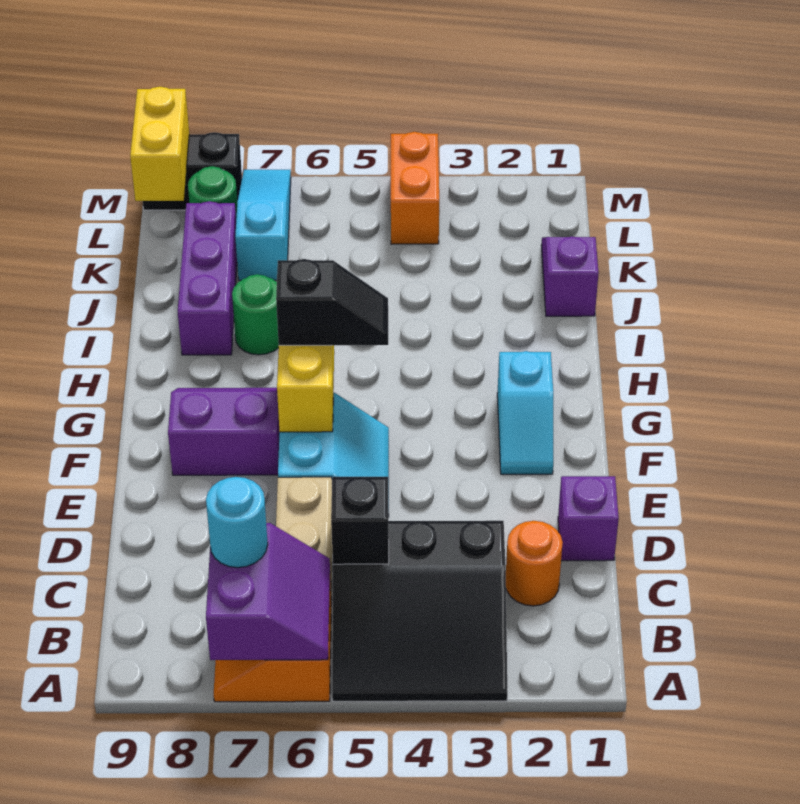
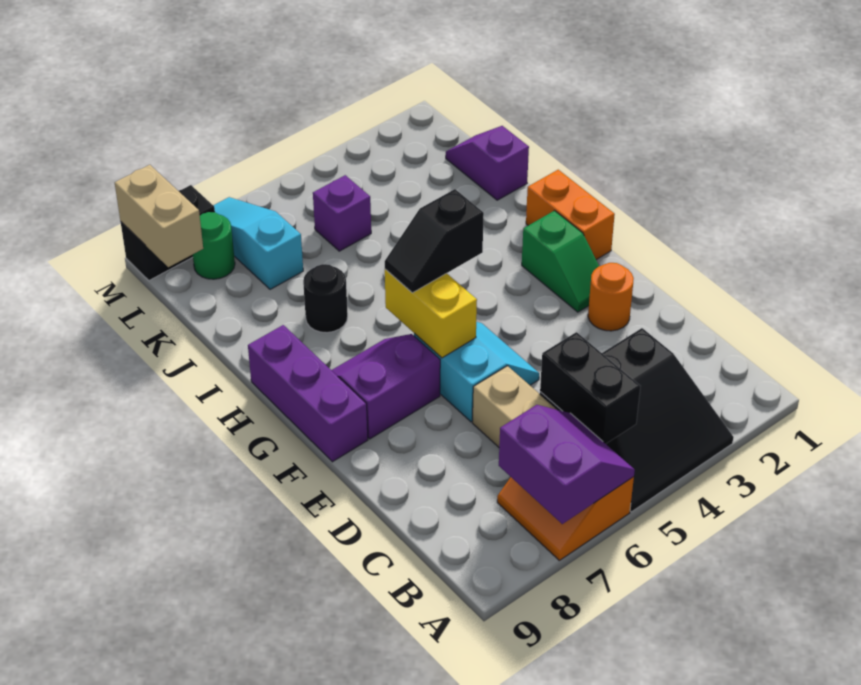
cyan round brick B7 level 3 -> none
orange round brick C2 level 1 -> orange round brick E2 level 1
black brick C5 level 2 -> black brick B5:C5 level 2
purple brick D1 level 1 -> purple brick K5 level 1
cyan slope F2:G2 level 1 top G -> green slope F2:G2 level 1 top G
black slope G5:G6 level 3 top 6 -> black slope G5:G6 level 3 top 5
green round brick I7 level 1 -> black round brick I7 level 1
purple brick I8:K8 level 1 -> purple brick F9:H9 level 1
orange brick L4:M4 level 1 -> orange brick G1:H1 level 1
yellow brick L9:M9 level 2 -> tan brick L9:M9 level 2

